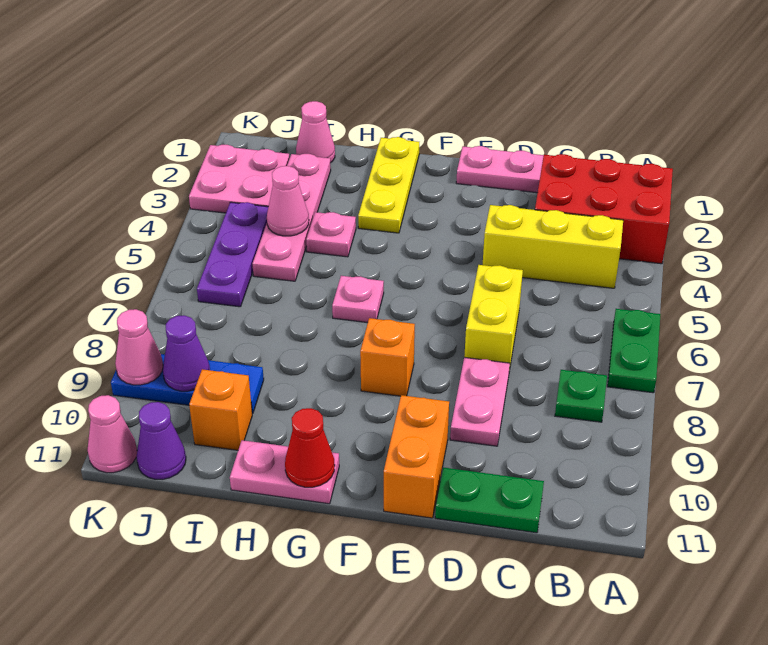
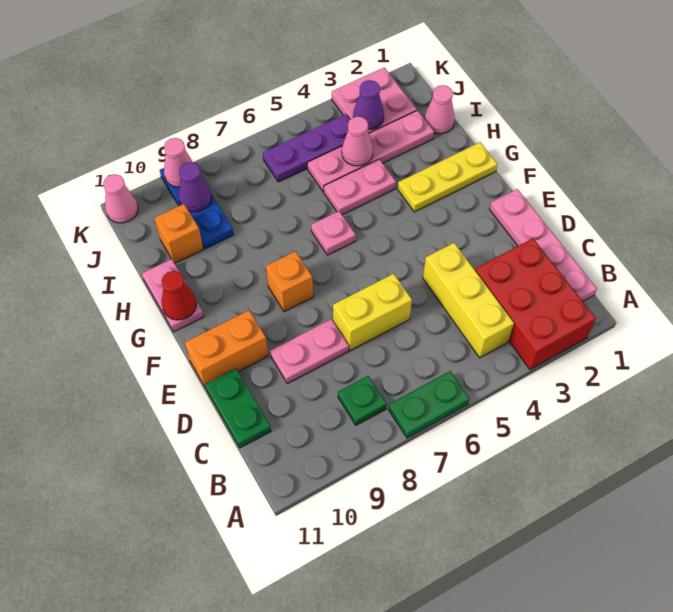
pink plate H4 level 1 -> pink plate H4:H5 level 1
purple cone J11 level 1 -> purple cone J3 level 2

